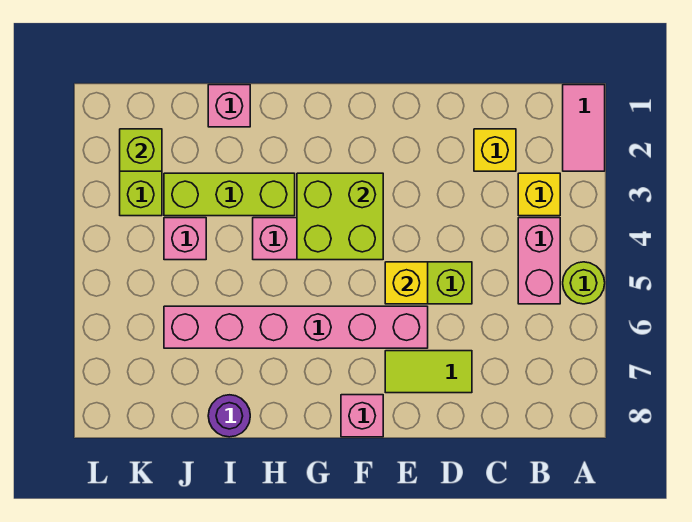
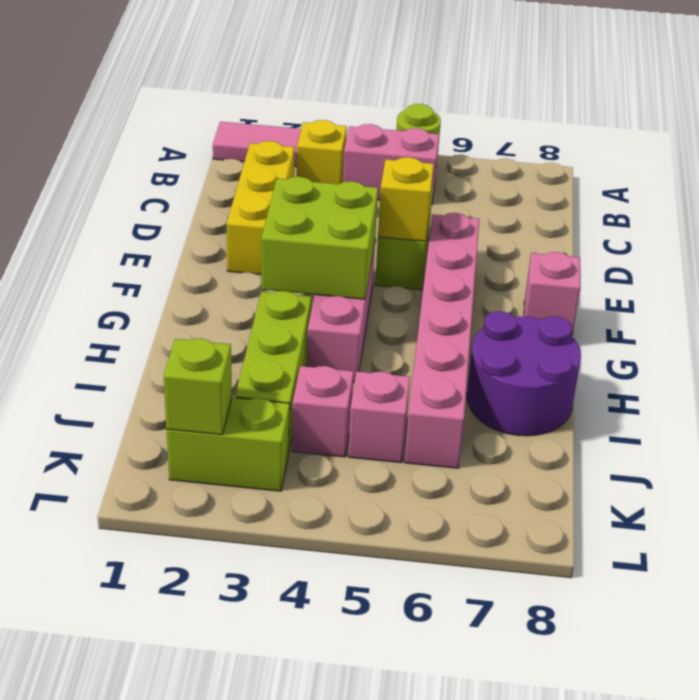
yellow brick C2 level 1 -> yellow brick C2:E2 level 1
lime tile D7:E7 level 1 -> none
pink brick I1 level 1 -> pink brick J5 level 1
purple round brick I8 level 1 -> purple round brick H7:I8 level 1

